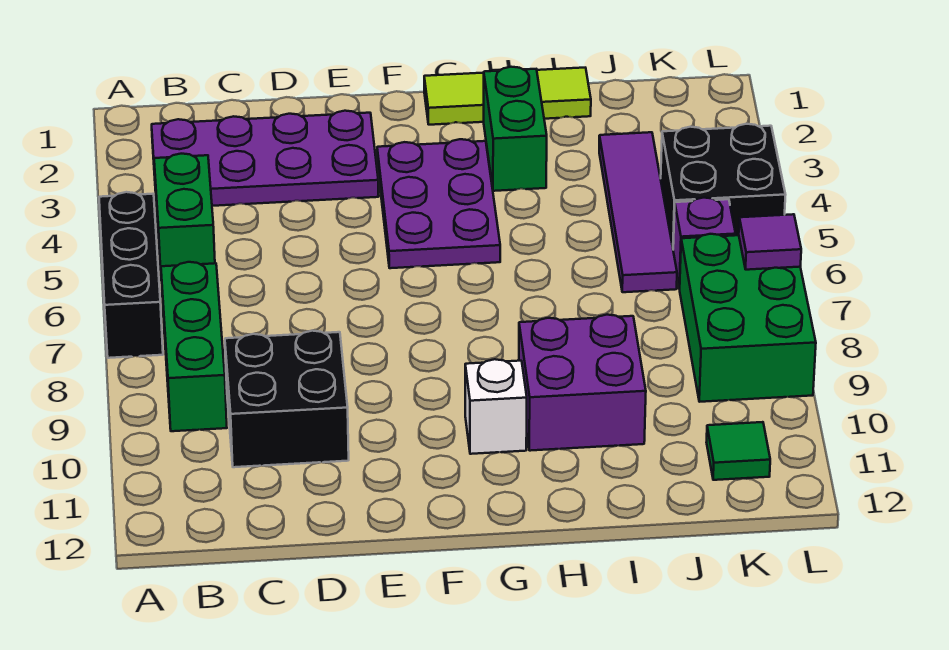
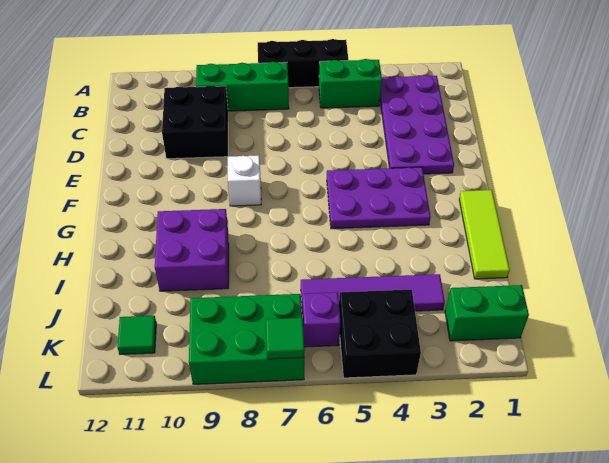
white brick G10 level 1 -> white brick F8 level 1
green brick H2:H3 level 1 -> green brick K1:K2 level 1
purple tile L7 level 2 -> green tile L7 level 2

